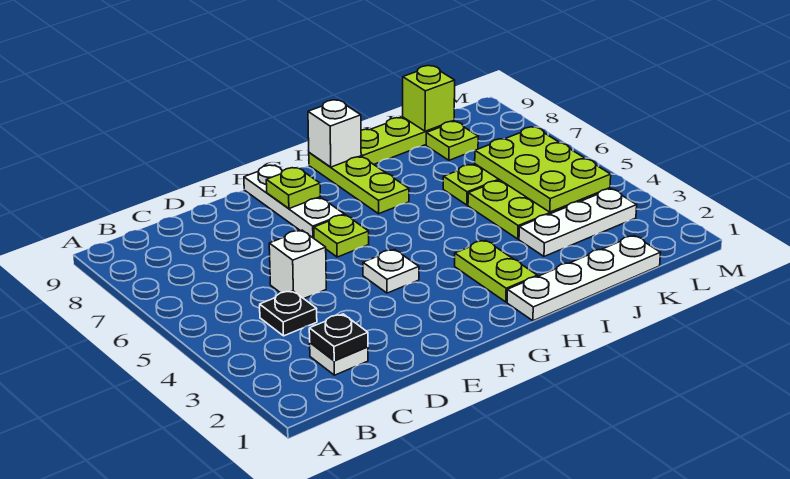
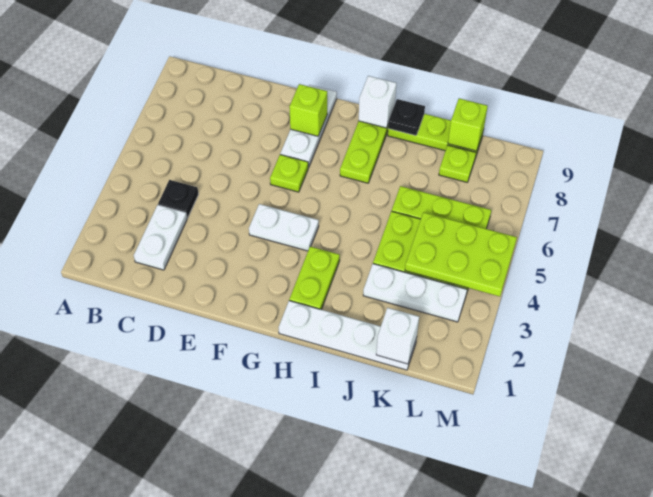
white plate C2 level 1 -> white plate C2:C3 level 1
black plate C2 level 2 -> black plate I9 level 2
white brick D5 level 1 -> white brick K1 level 2
white plate F4 level 1 -> white plate F4:G4 level 1
lime plate F8 level 2 -> lime brick F8 level 2
lime plate K4:L6 level 2 -> lime plate K4:M5 level 2

